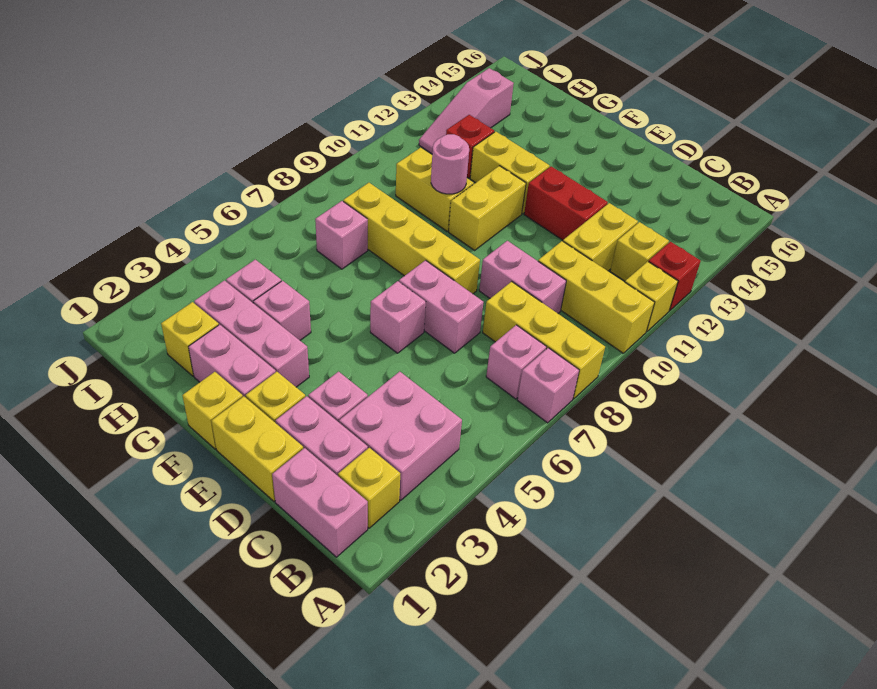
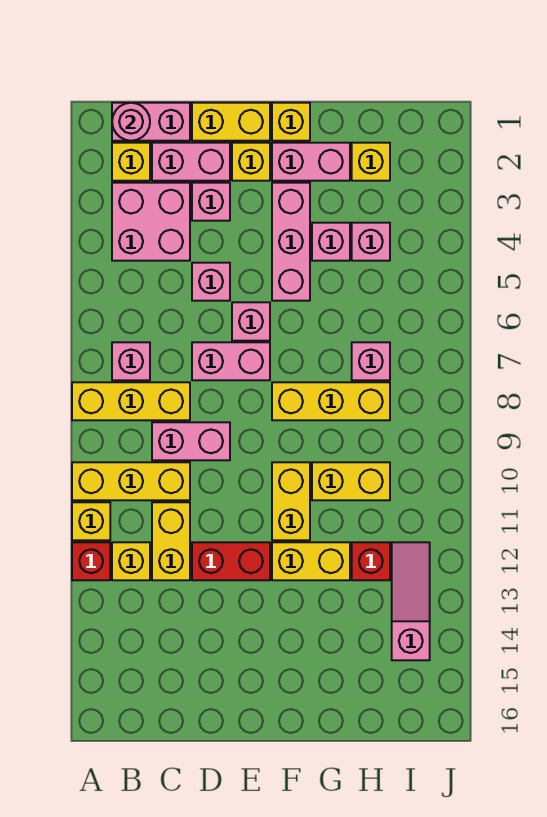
pink brick A7 level 1 -> pink brick D5 level 1
yellow brick E8:H8 level 1 -> yellow brick F8:H8 level 1
pink brick F3:H3 level 1 -> pink brick F3:F5 level 1
pink round brick G10 level 2 -> pink round brick B1 level 2

